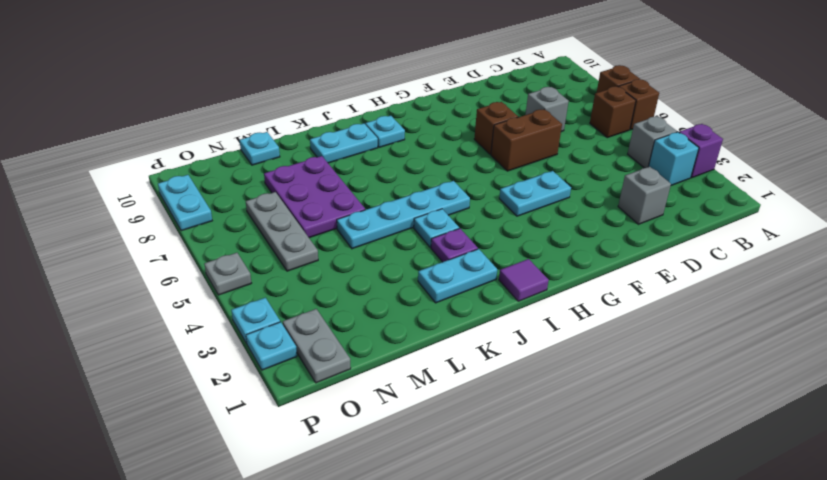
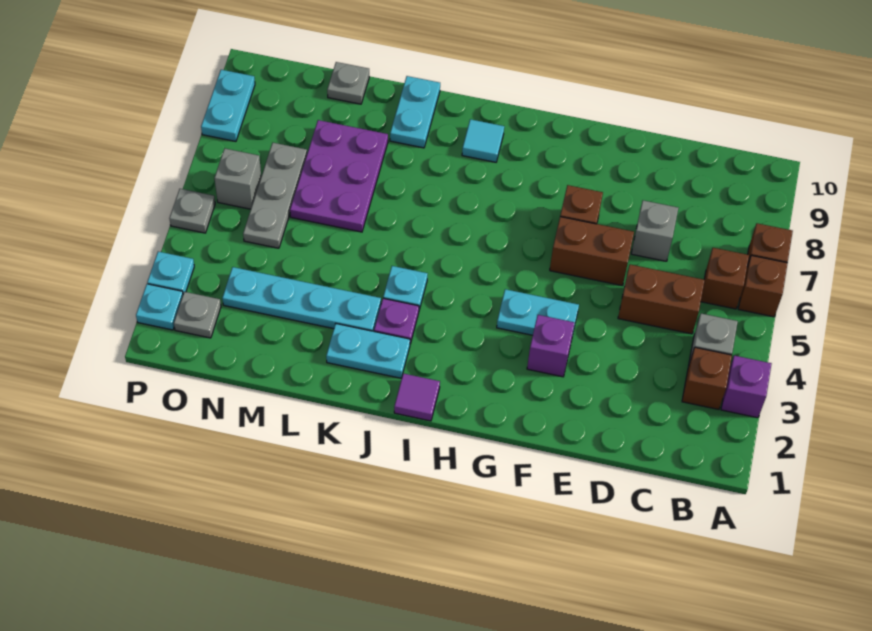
cyan brick B3 level 1 -> brown brick B3 level 1
none -> brown brick C5:D5 level 1
grey brick D2 level 1 -> grey brick O6 level 1
none -> purple brick F3 level 1
cyan plate I5:L5 level 1 -> cyan plate K3:N3 level 1
cyan plate I9 level 1 -> cyan tile I9 level 1
cyan plate J9:K9 level 1 -> cyan plate K9:K10 level 1
cyan plate M10 level 1 -> grey plate M10 level 1
grey plate O1:O2 level 1 -> grey plate O2 level 1

